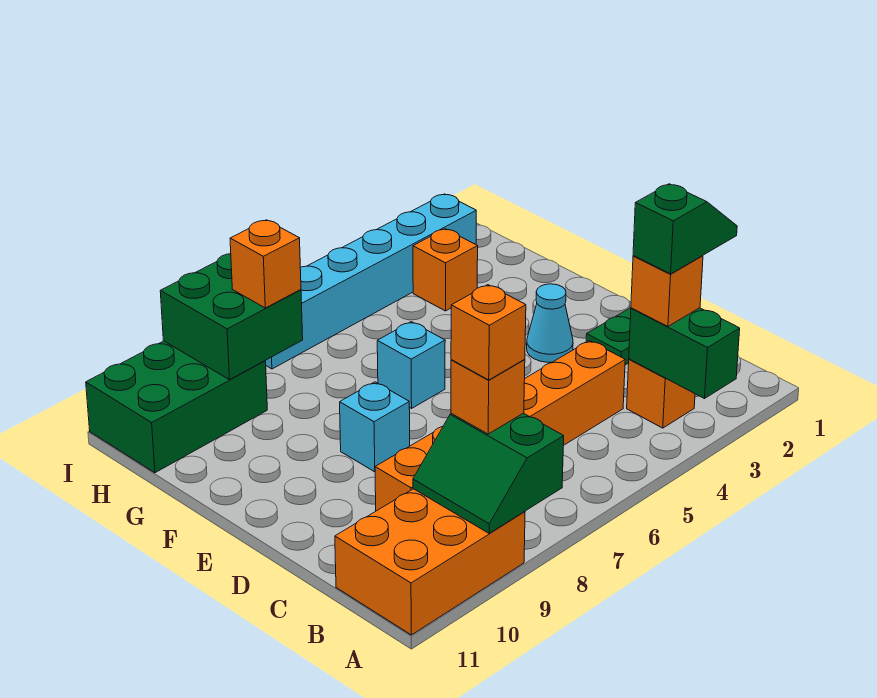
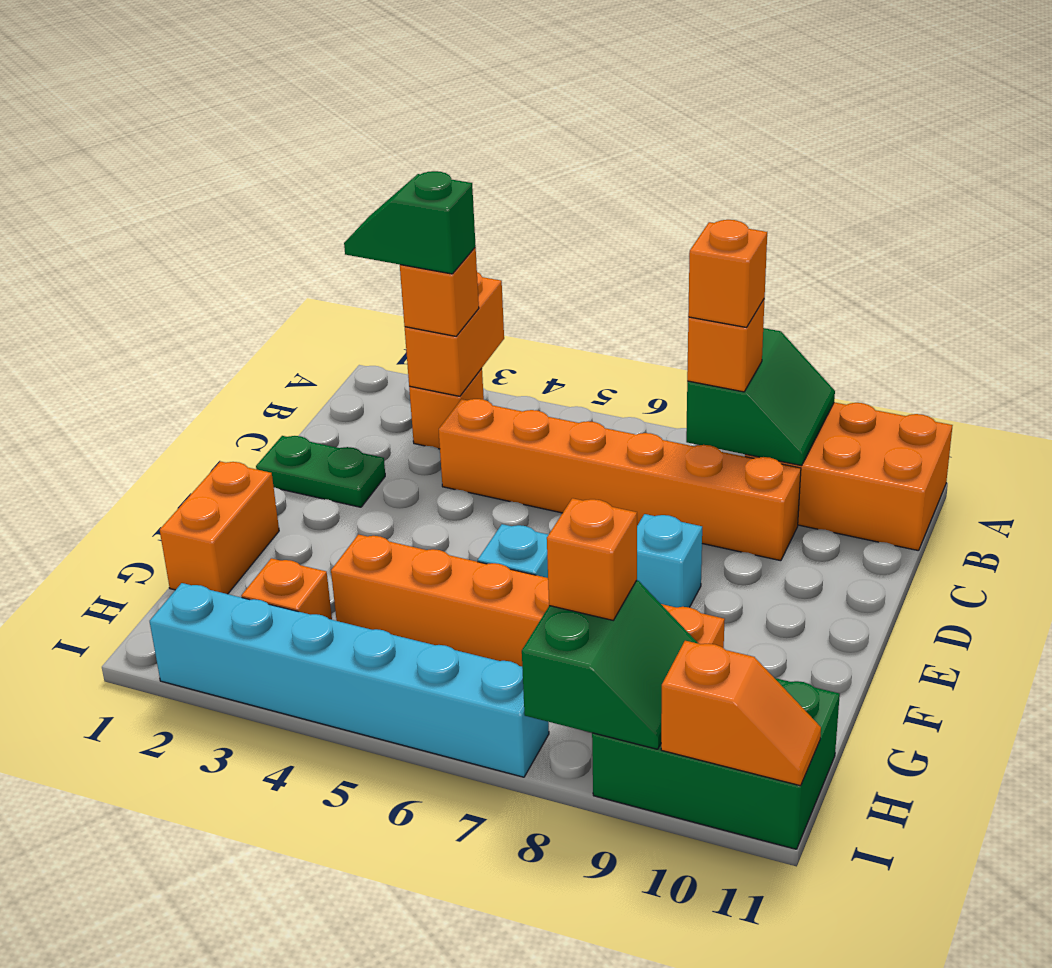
green brick A3:B3 level 2 -> orange brick A3:B3 level 2
cyan cone E3 level 1 -> none
none -> orange brick F1:G1 level 1
none -> orange brick G4:G9 level 1
green brick H8:I9 level 2 -> green slope H8:I9 level 2 top 8
none -> orange slope I10:I11 level 2 top 10

